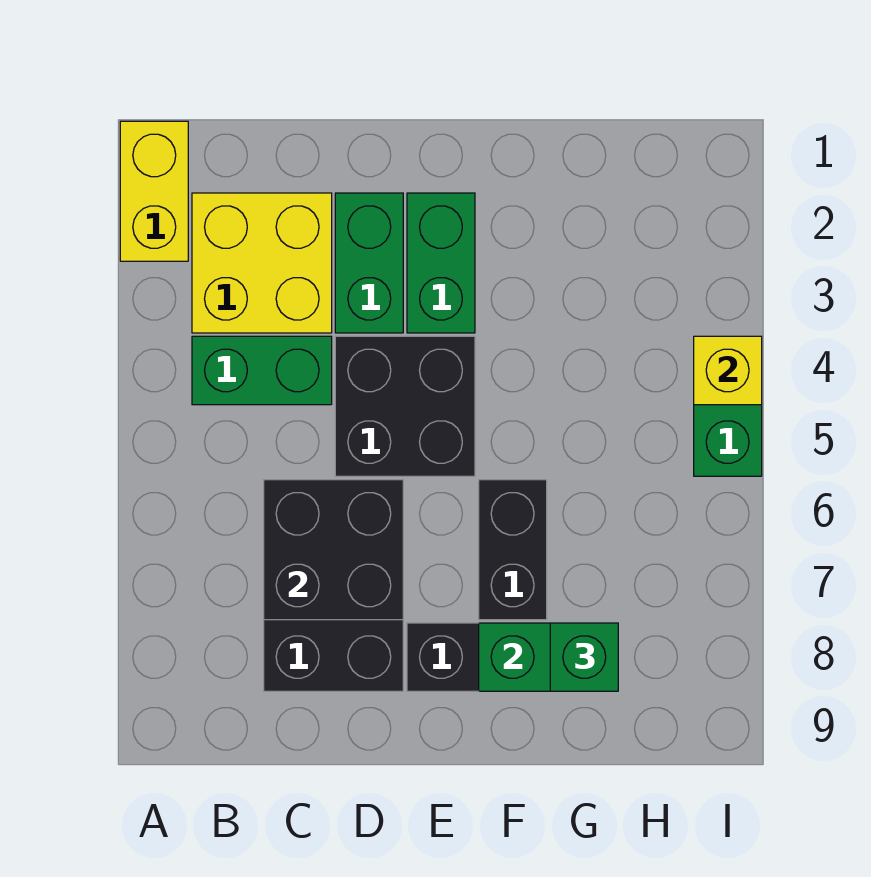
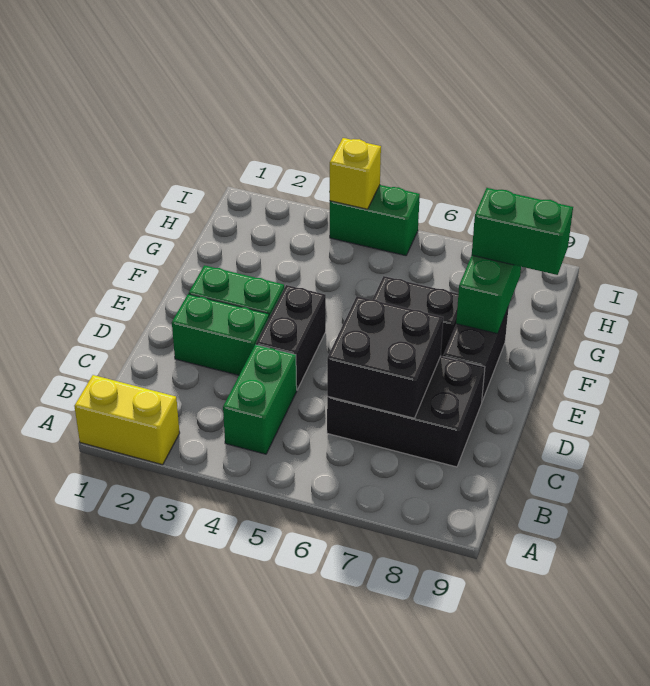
yellow brick B2:C3 level 1 -> none
black brick D4:E5 level 1 -> black brick D4:E4 level 1
green brick G8 level 3 -> green brick G8:G9 level 3

